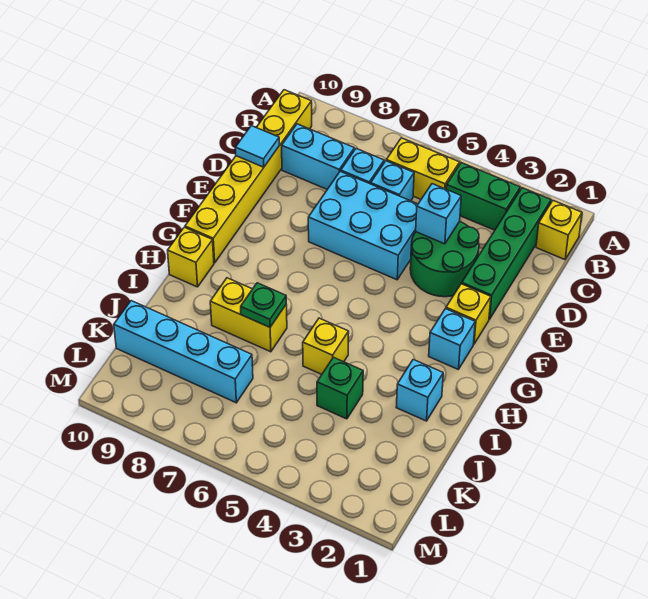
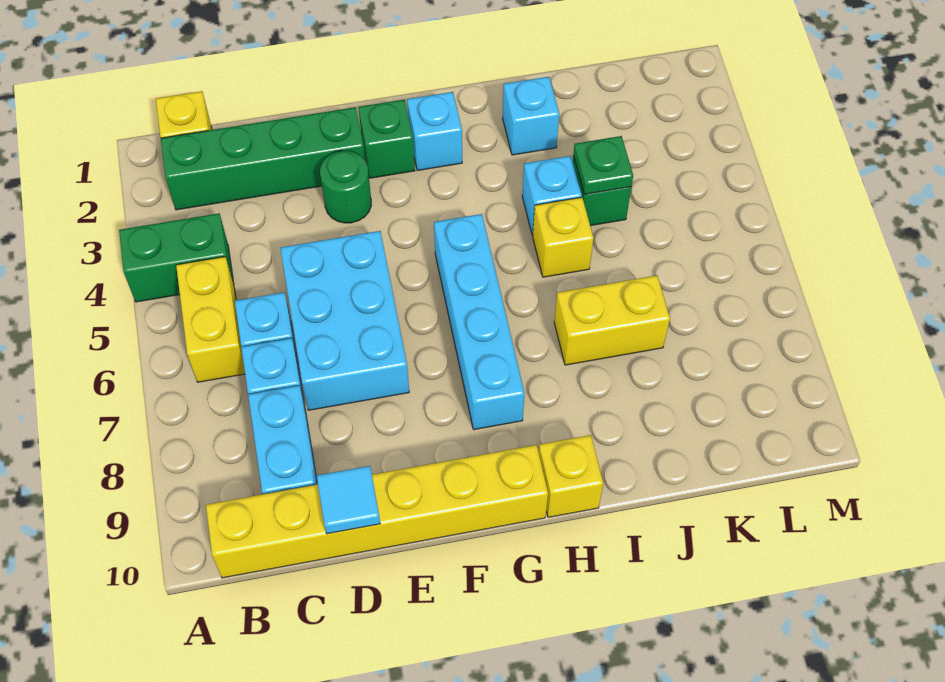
green brick B3:B4 level 1 -> green brick A4:B4 level 1
green round brick D3:E4 level 1 -> green round brick E3 level 1
cyan brick D4 level 2 -> cyan brick I4 level 1
yellow brick F2 level 1 -> green brick F2 level 1
yellow brick I7:I8 level 1 -> yellow brick I7:J7 level 1
green plate I7 level 2 -> green plate J4 level 2
cyan brick K7:K10 level 1 -> cyan brick G5:G8 level 1

